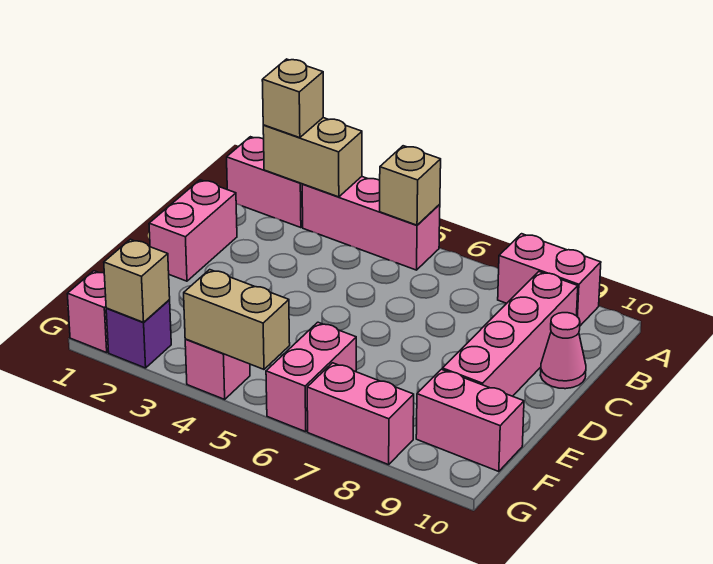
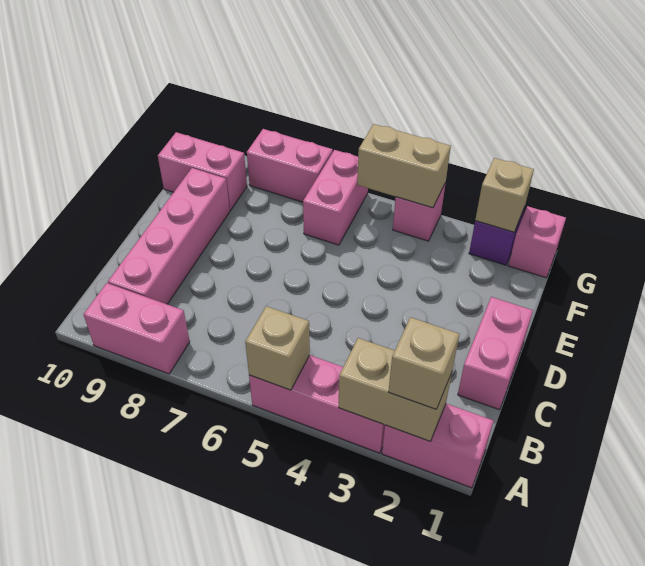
pink cone C10 level 1 -> none

